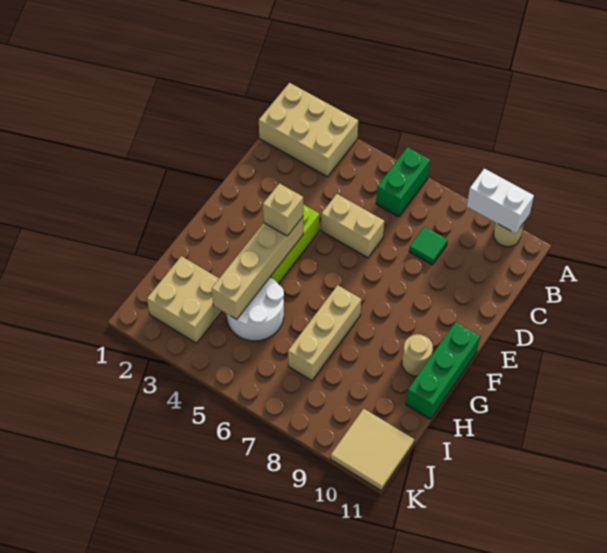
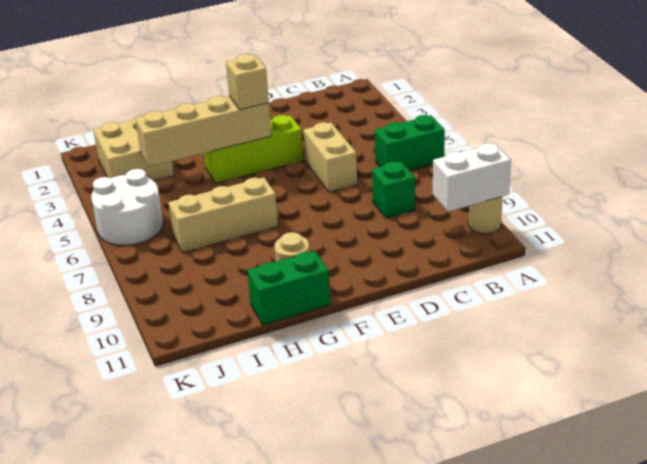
tan brick A1:B3 level 1 -> none
white brick A9:A10 level 2 -> white brick A10:B10 level 2
green tile C8 level 1 -> green brick C8 level 1
green brick F11:H11 level 1 -> green brick G11:H11 level 1
white round brick H4:I5 level 1 -> white round brick J5:K6 level 1
tan tile J10:K11 level 1 -> none

